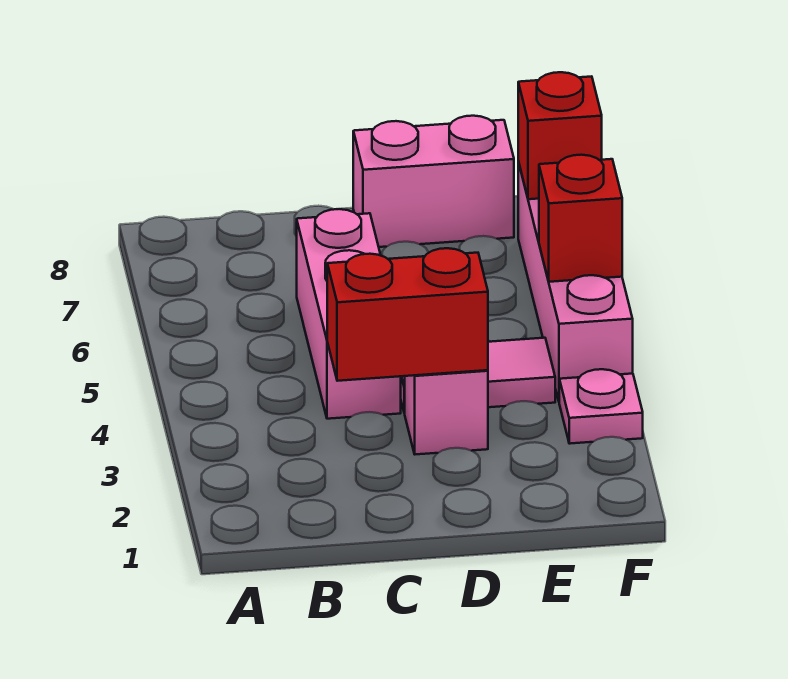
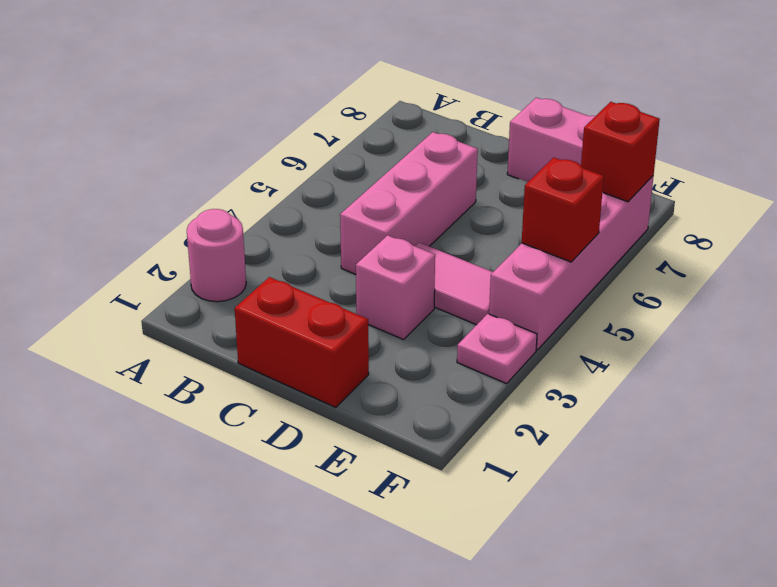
none -> pink round brick A2 level 1
red brick C3:D3 level 2 -> red brick C1:D1 level 1

